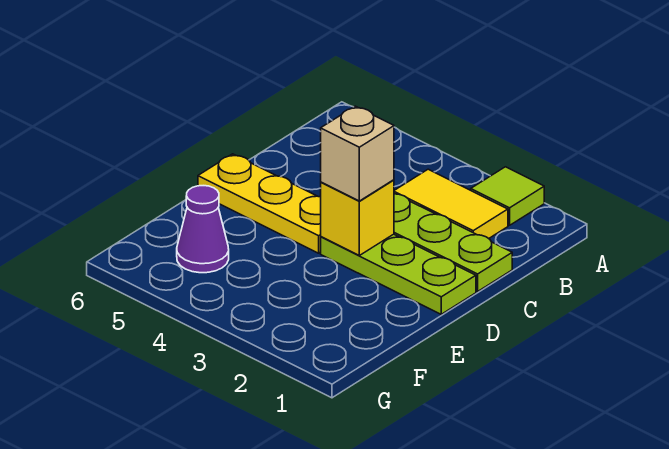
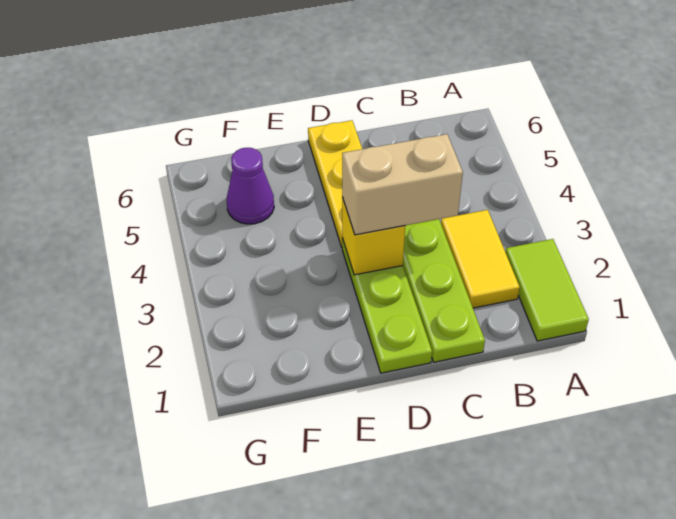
lime tile A2 level 1 -> lime tile A1:A2 level 1
tan brick D3 level 3 -> tan brick C3:D3 level 3

